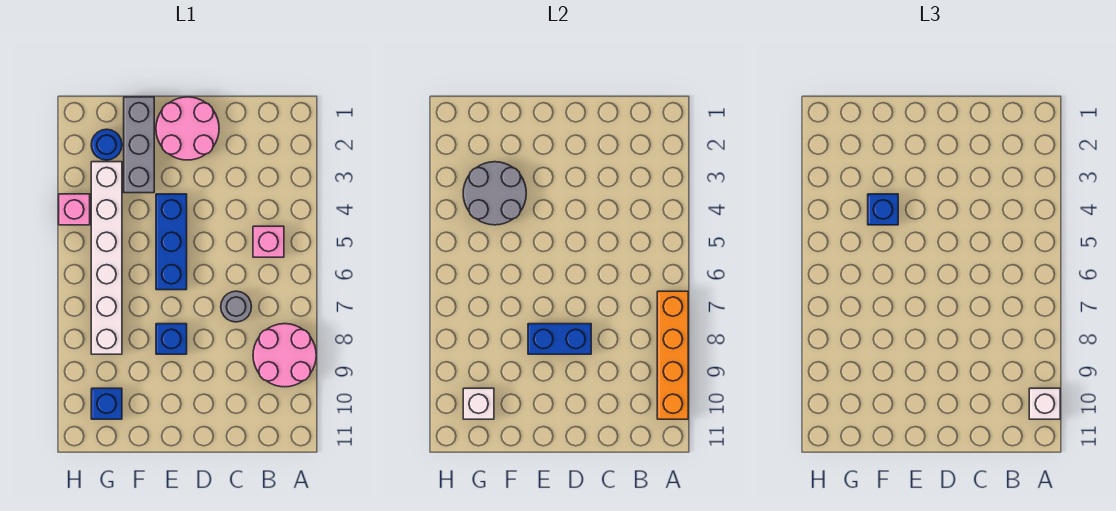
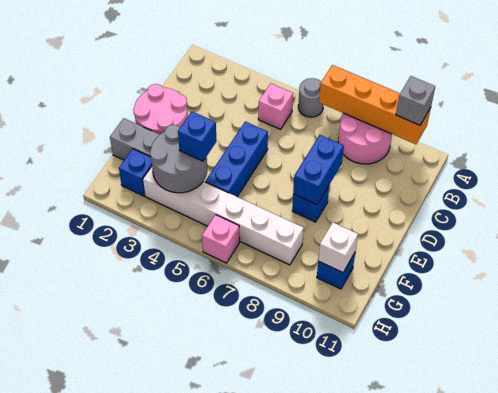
white brick A10 level 3 -> grey brick A10 level 3
grey round brick C7 level 1 -> grey round brick A6 level 1
blue brick E4:E6 level 1 -> blue brick D5:F5 level 1
blue round brick G2 level 1 -> blue brick G2 level 1
pink brick H4 level 1 -> pink brick H6 level 1

